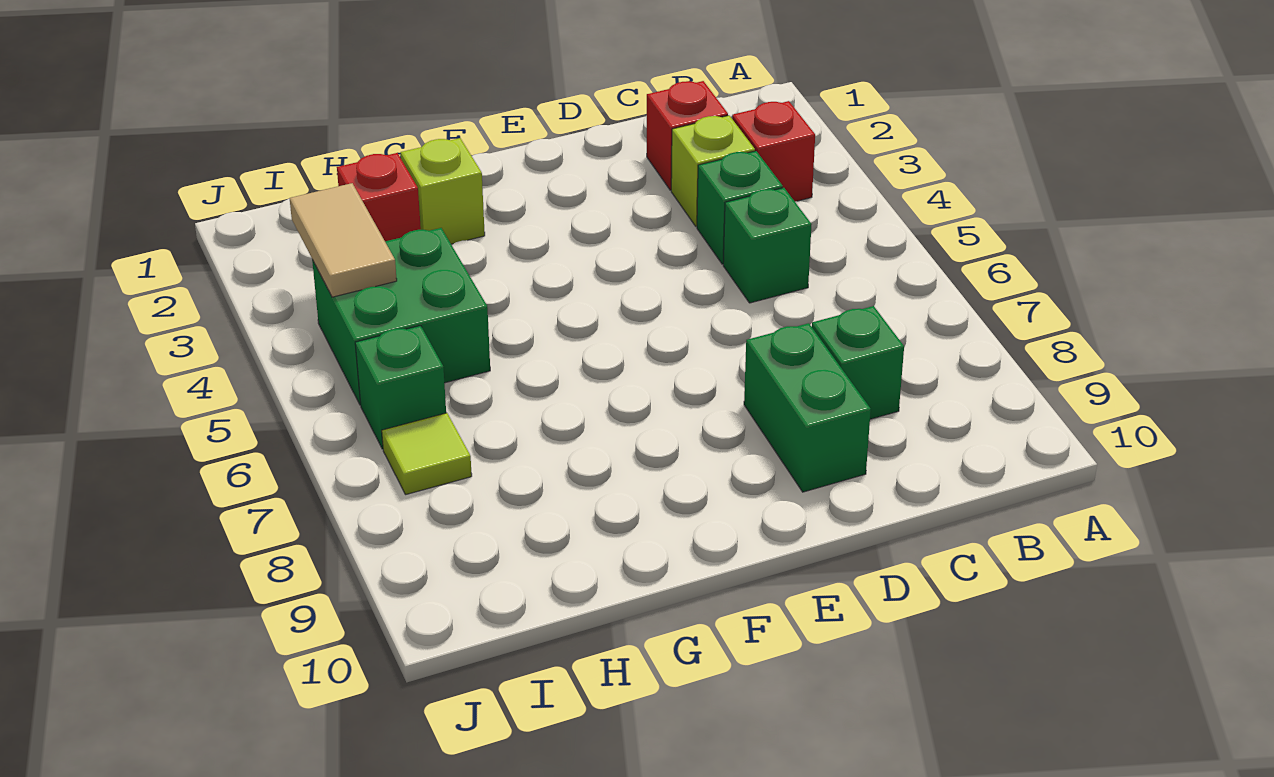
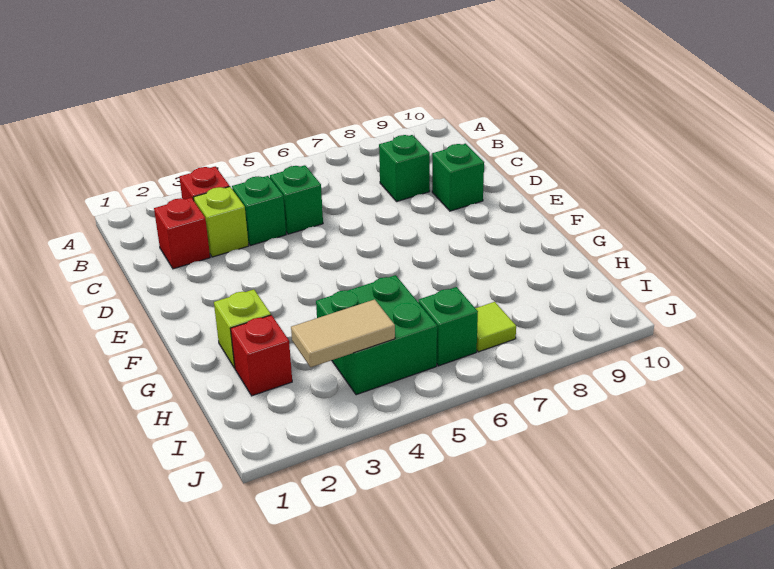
green brick D8:D9 level 1 -> green brick D9 level 1

